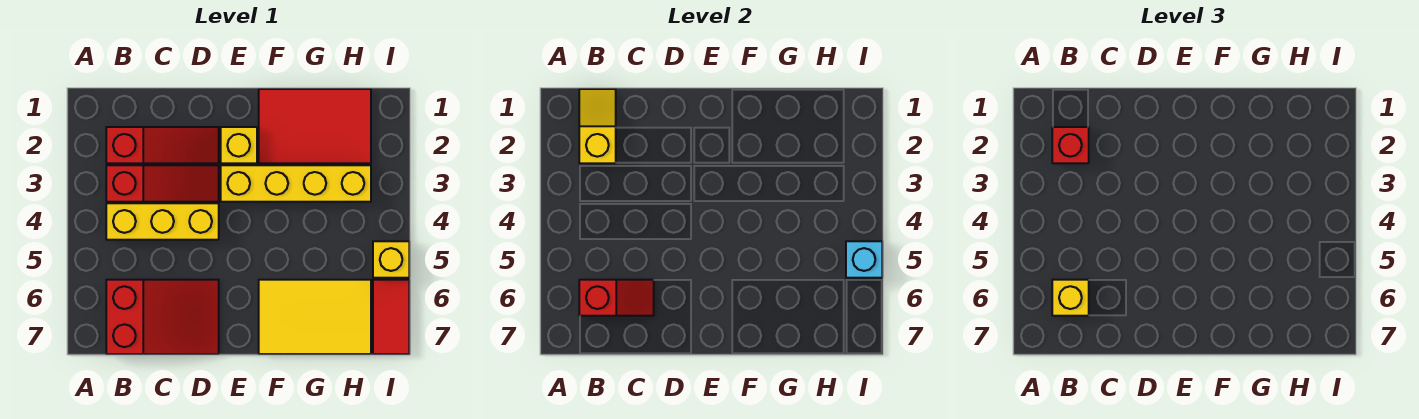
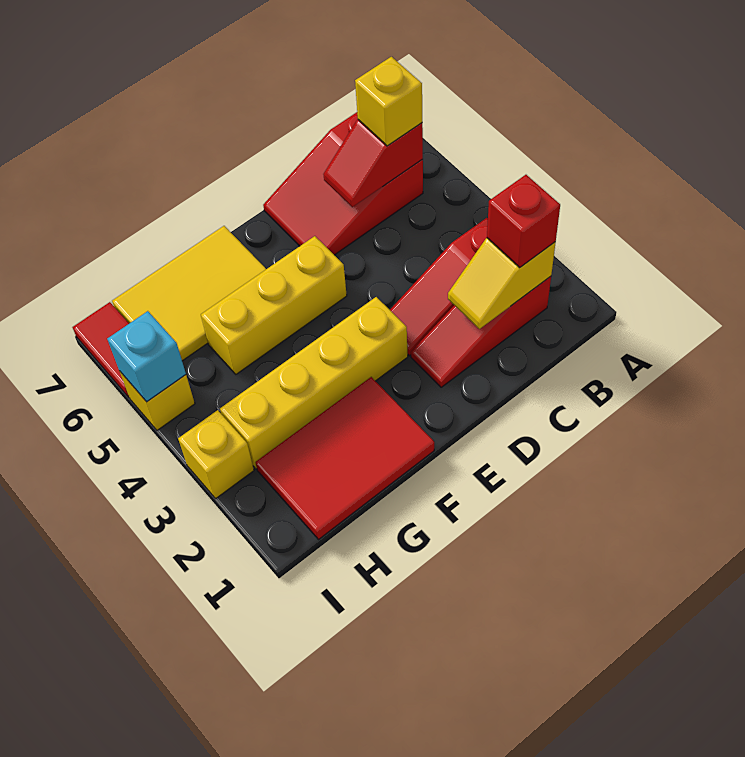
yellow slope B1:B2 level 2 top 2 -> yellow slope B2:C2 level 2 top B
yellow brick B4:D4 level 1 -> yellow brick E5:G5 level 1
yellow brick E2 level 1 -> yellow brick I3 level 1

